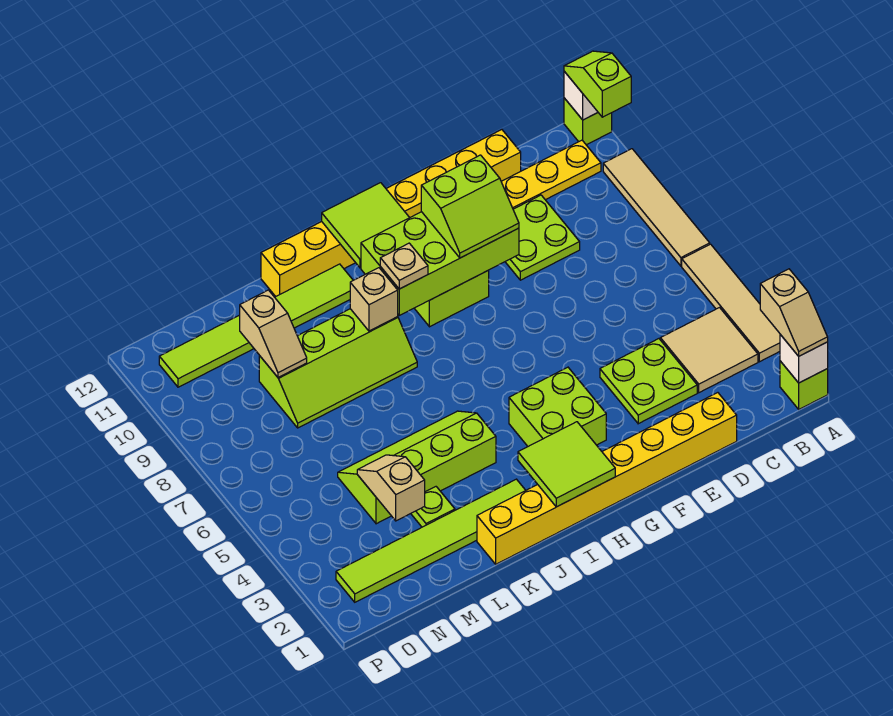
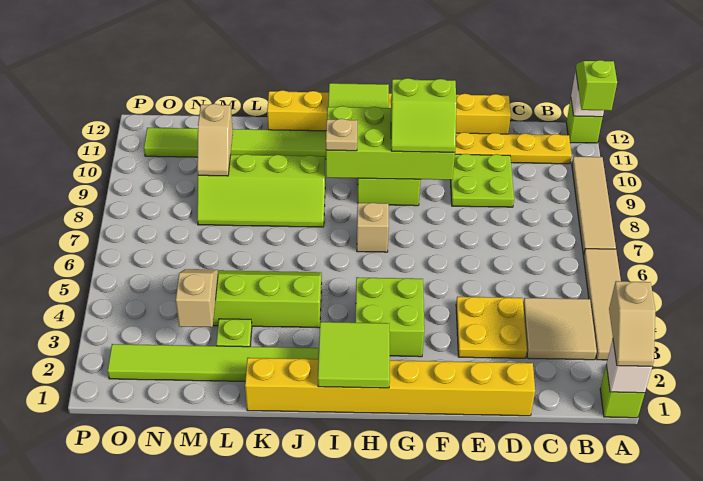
lime plate D3:E4 level 1 -> yellow plate D3:E4 level 1
tan brick J9 level 2 -> tan brick H7 level 1

